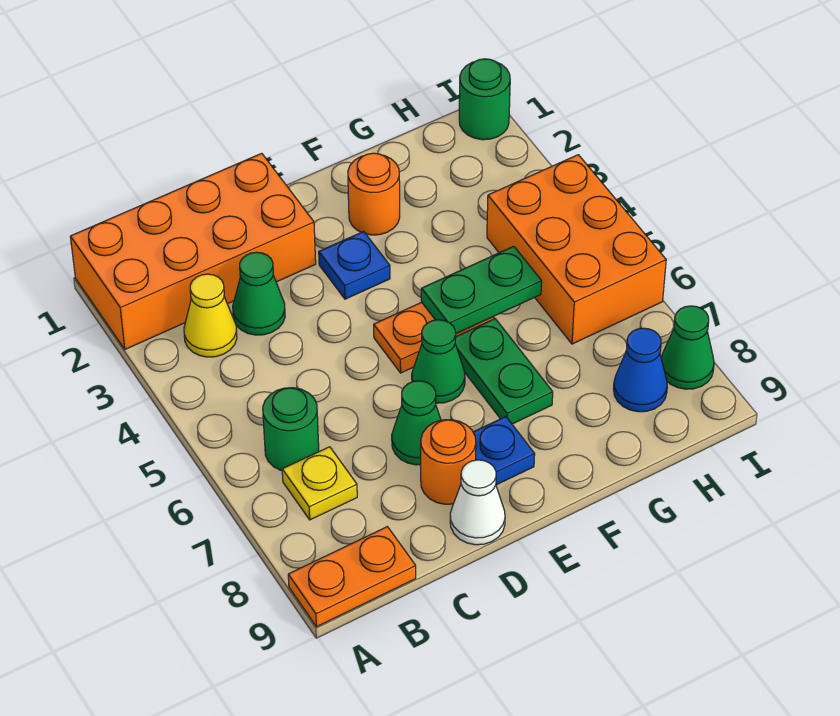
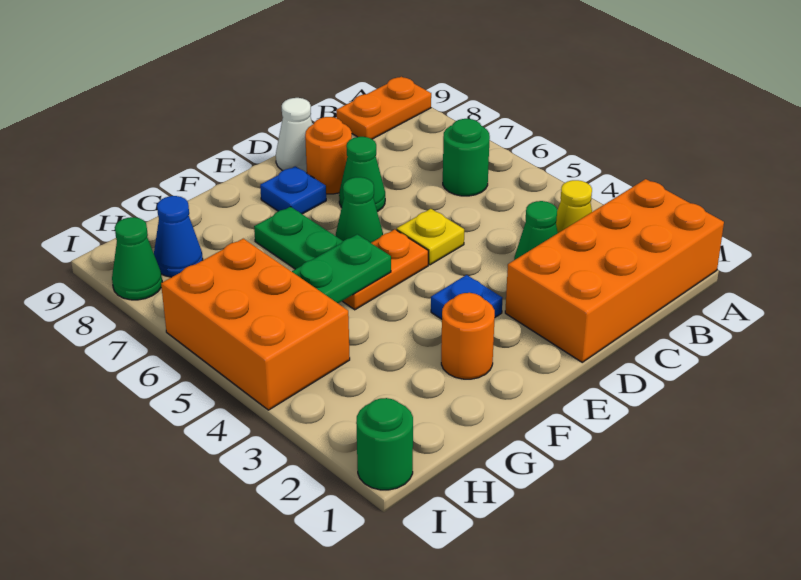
yellow plate B7 level 1 -> yellow plate D5 level 1

